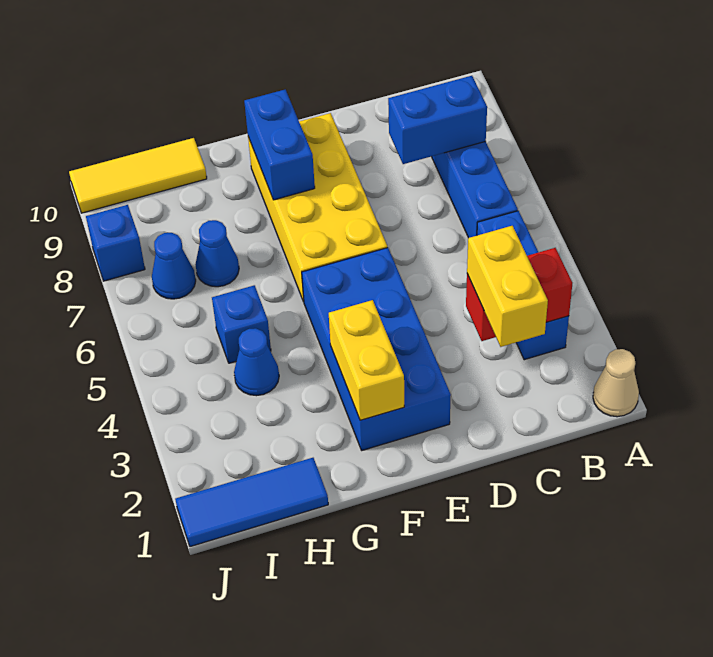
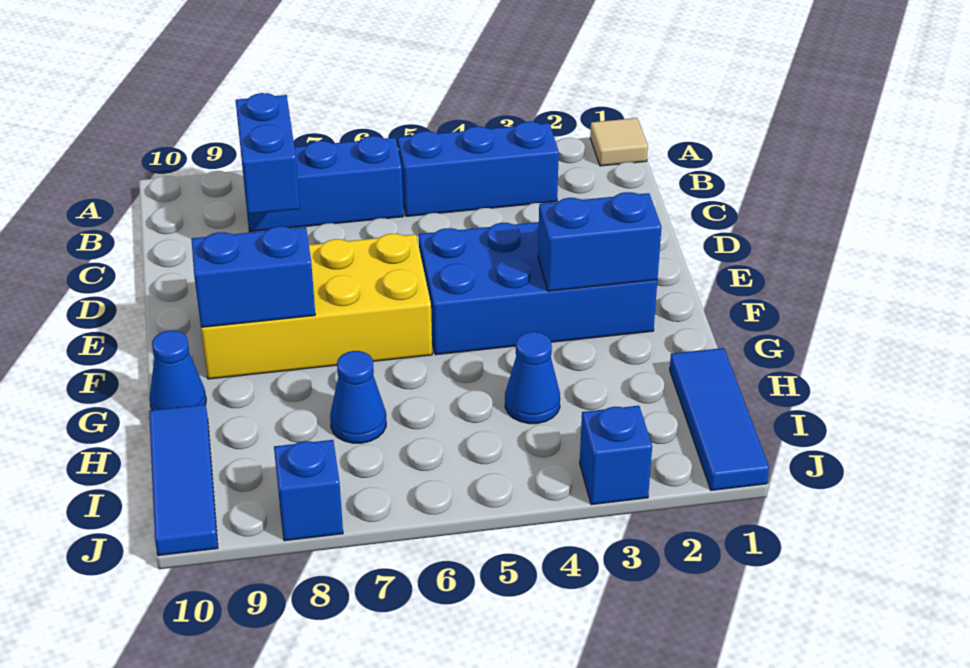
tan cone A1 level 1 -> tan tile A1 level 1
red brick B3:C3 level 2 -> none
yellow brick C2:C3 level 3 -> none
yellow brick F2:F3 level 2 -> blue brick F2:F3 level 2
blue brick H5 level 1 -> blue brick J3 level 1
yellow tile H10:J10 level 1 -> blue tile H10:J10 level 1
blue cone I7 level 1 -> blue cone G10 level 1

